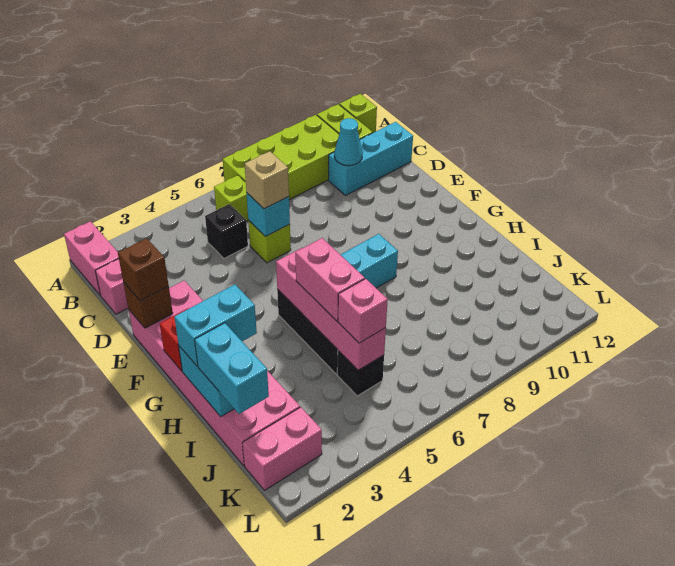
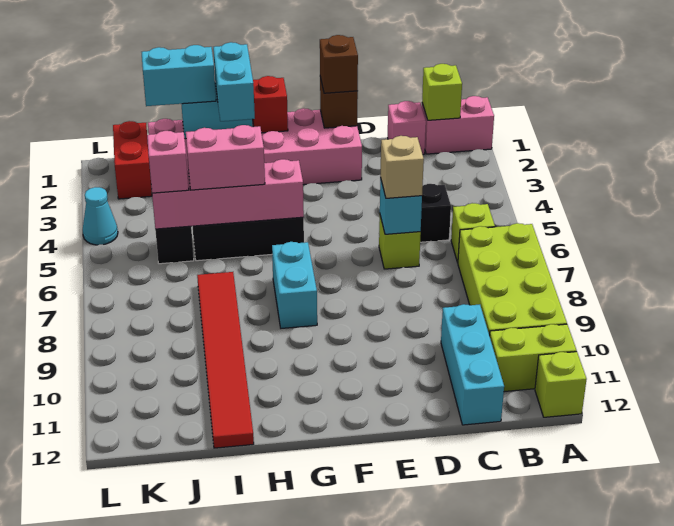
none -> lime brick B1 level 2
cyan cone C10 level 2 -> cyan cone L4 level 1
none -> red tile I7:I12 level 1
pink brick K1:K2 level 1 -> red brick K1:K2 level 1

